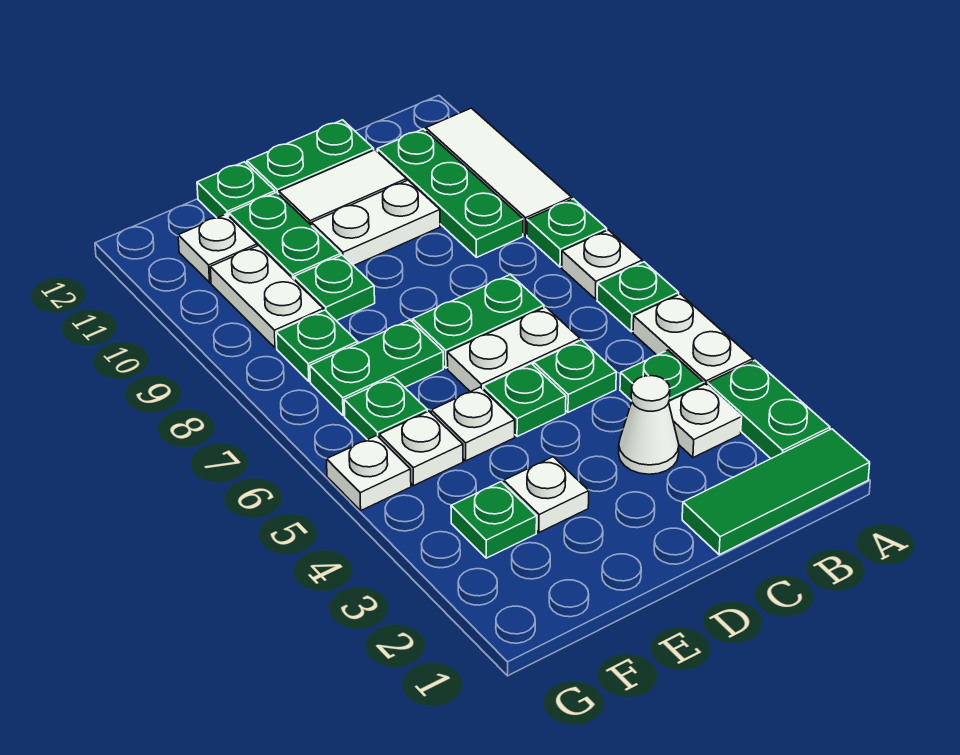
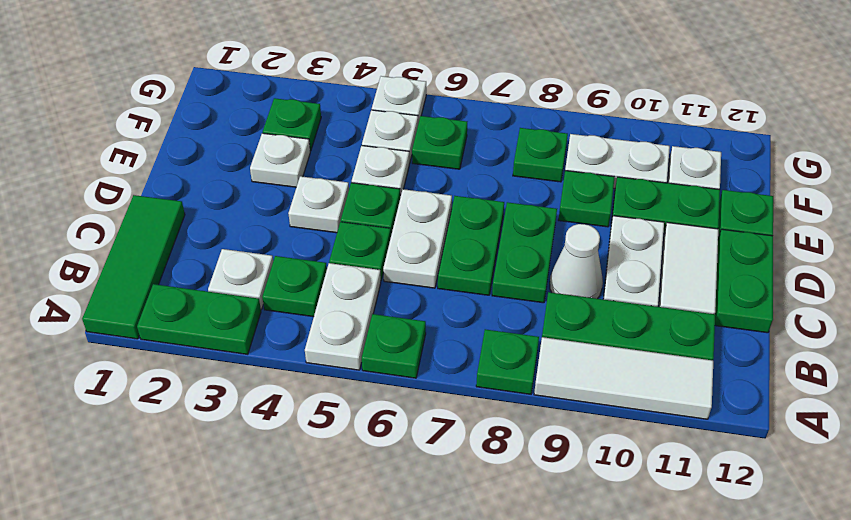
white plate A4:A5 level 1 -> white plate A5:B5 level 1
white plate A7 level 1 -> white plate D4 level 1
white cone C3 level 1 -> white cone C9 level 1
green plate E7:F7 level 1 -> green plate C8:D8 level 1

